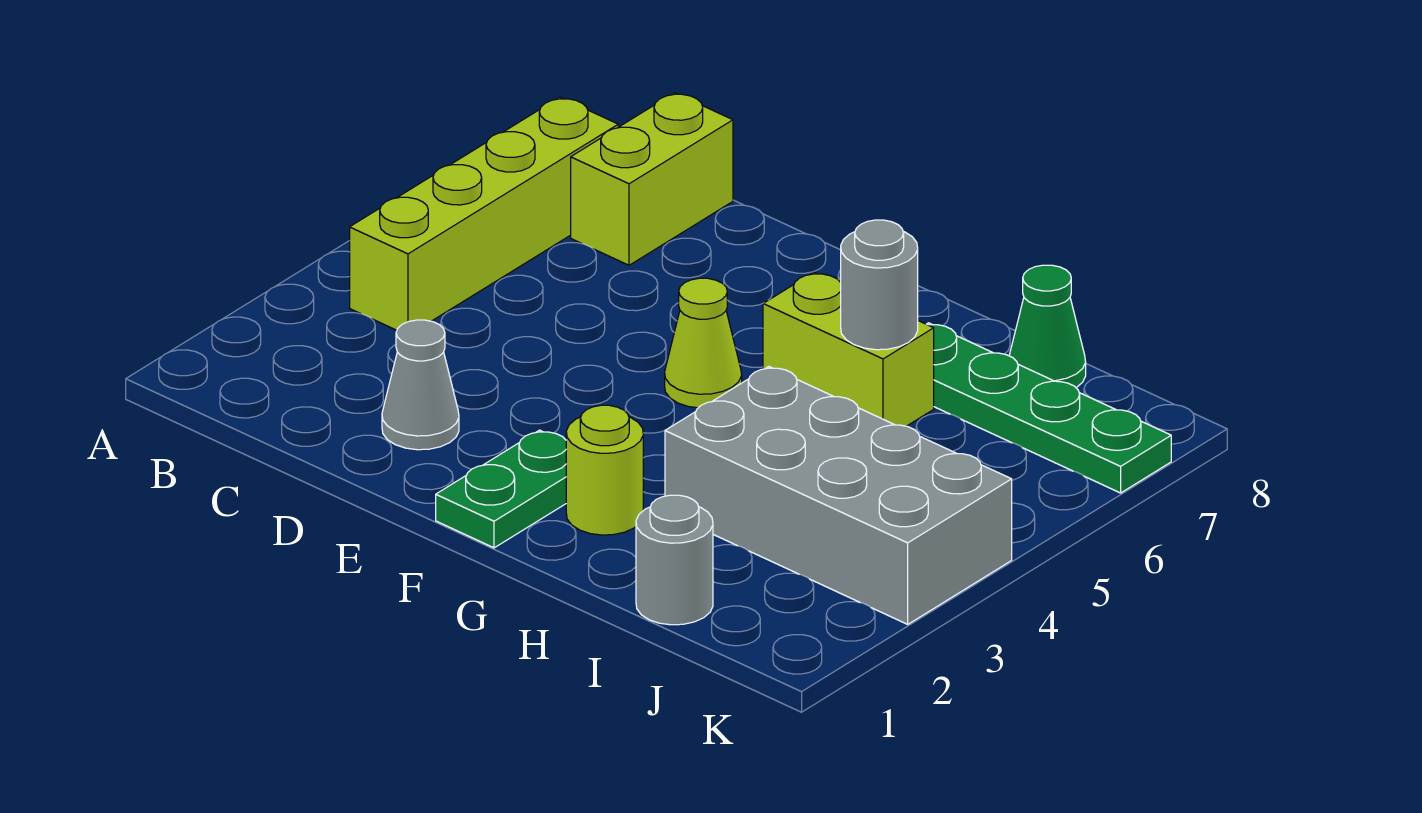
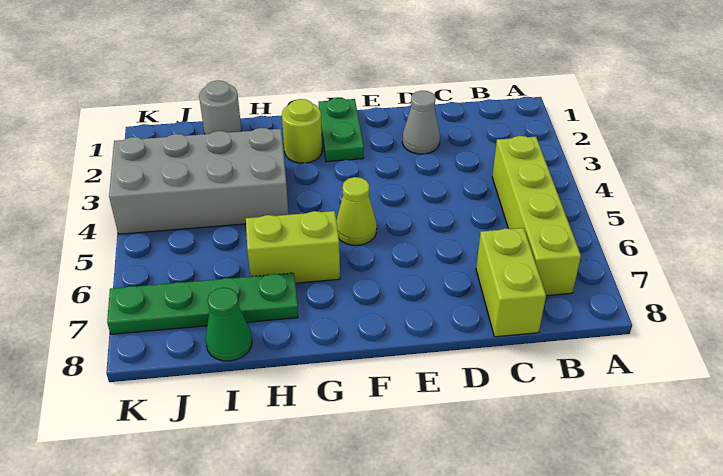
grey round brick H6 level 2 -> none

